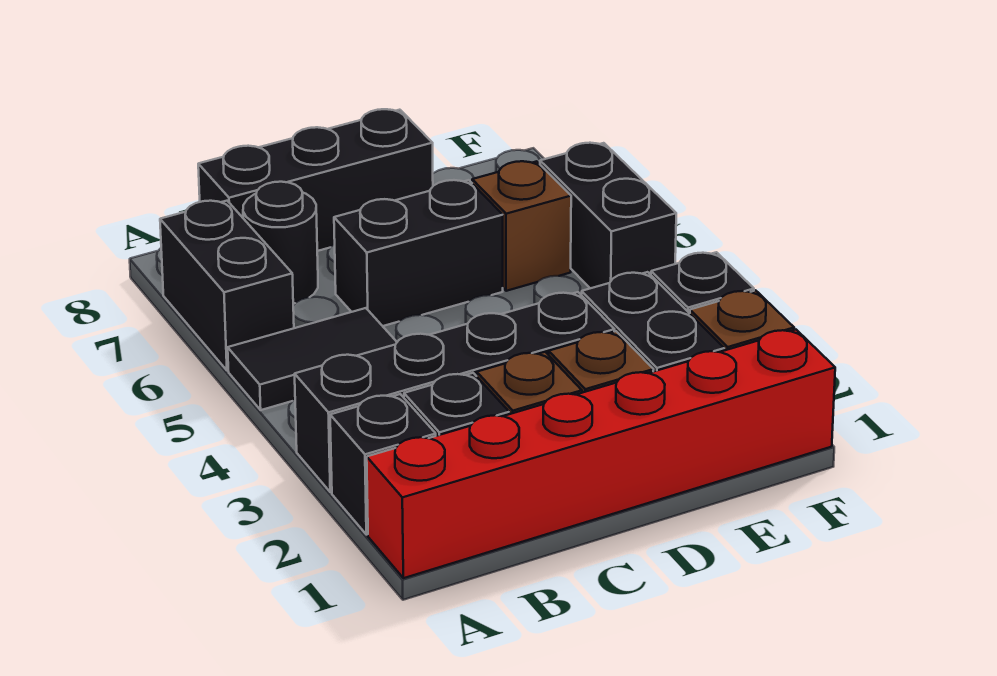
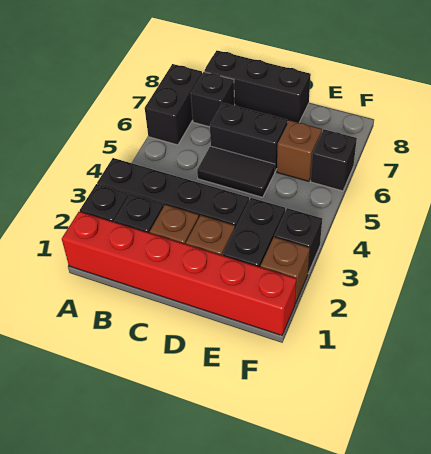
black tile A5:B5 level 1 -> black tile C5:D5 level 1
black round brick B7 level 1 -> black brick B7 level 1
black brick F5:F6 level 1 -> black brick F6 level 1

